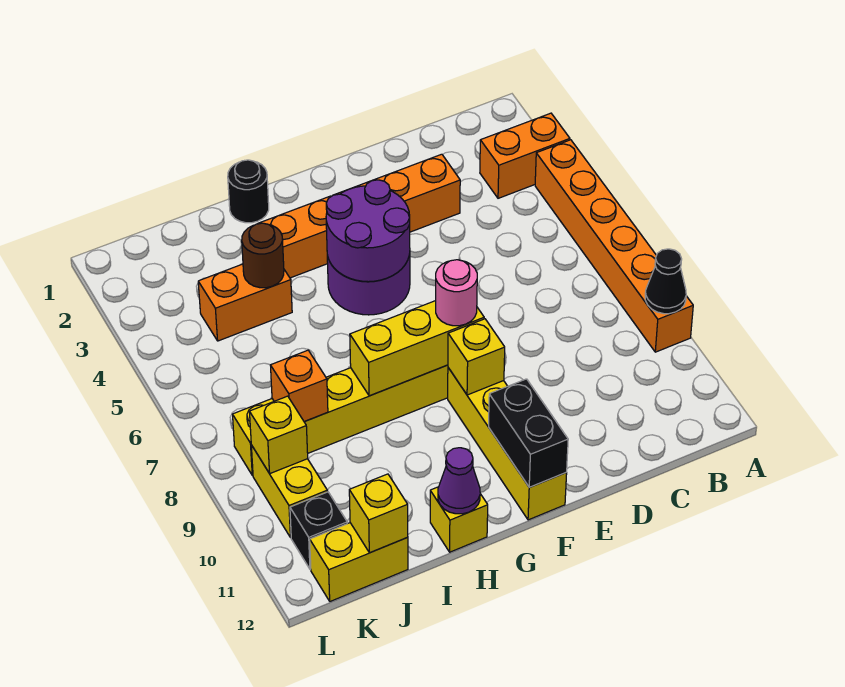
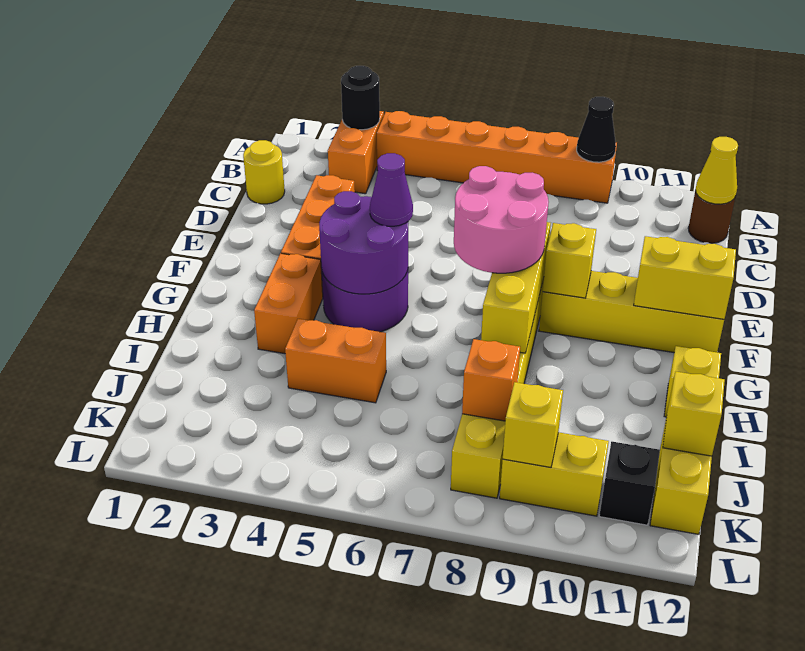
none -> yellow cone B12 level 2
none -> yellow round brick C1 level 1
pink round brick F8 level 3 -> pink round brick F7:G8 level 3
black brick F11:F12 level 2 -> yellow brick F11:F12 level 2
black round brick H1 level 1 -> black round brick A3 level 2
purple cone H12 level 2 -> purple cone F5 level 3
orange brick I4:J4 level 1 -> orange brick I4:I5 level 1
brown round brick I4 level 2 -> brown round brick B12 level 1

